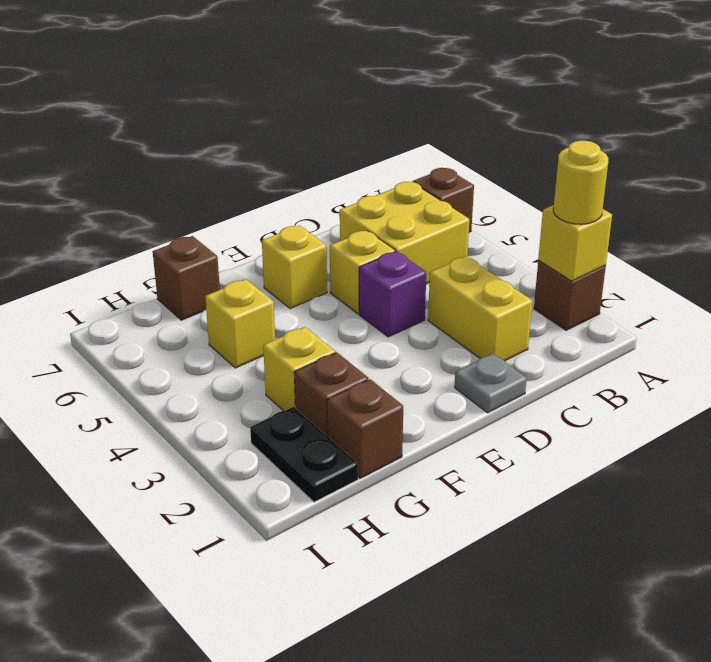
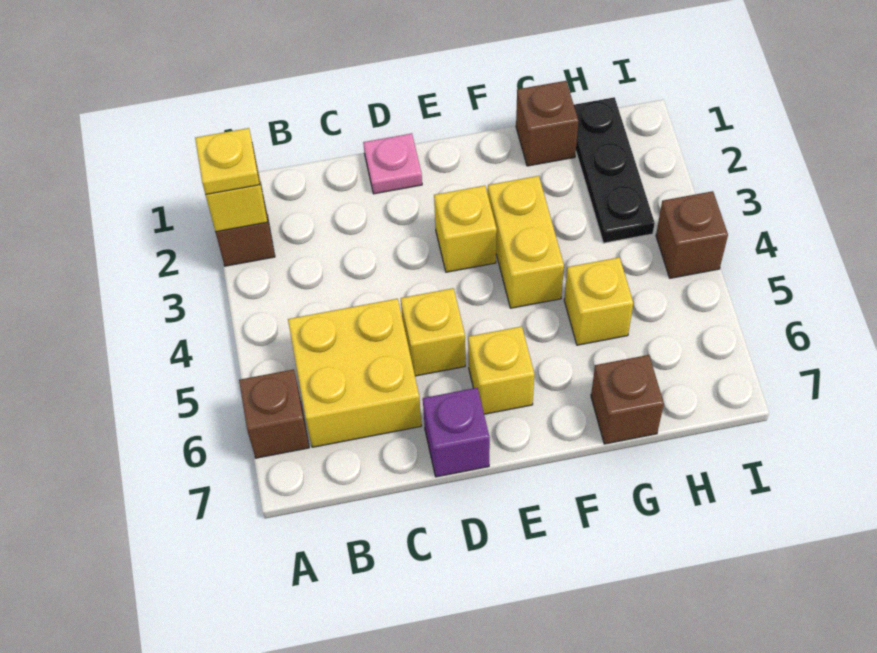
yellow round brick A2 level 3 -> yellow plate A2 level 3
yellow brick C2:C3 level 1 -> yellow brick F3:F4 level 1
grey plate D1 level 1 -> pink plate D1 level 1
purple brick D4 level 1 -> purple brick D7 level 1
brown brick G2 level 1 -> brown brick I4 level 1
yellow brick G3 level 1 -> yellow brick E3 level 1
black plate H1:H2 level 1 -> black plate H1:H3 level 1

